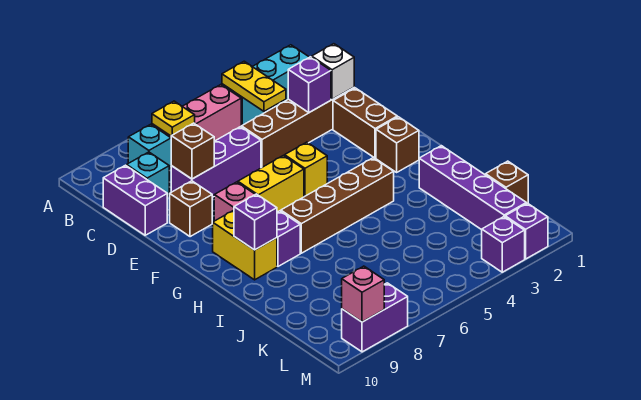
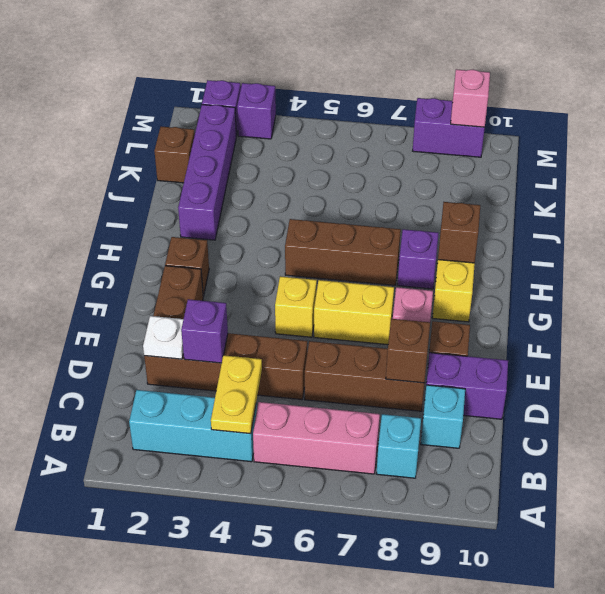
yellow plate B7 level 2 -> none
purple brick C10:D10 level 1 -> purple brick D9:D10 level 1
white brick D2 level 2 -> white plate D2 level 2
purple brick D6:D8 level 1 -> brown brick D6:D8 level 1
brown brick H4:H7 level 1 -> brown brick H5:H7 level 1
purple brick H9 level 2 -> brown brick H9 level 2

